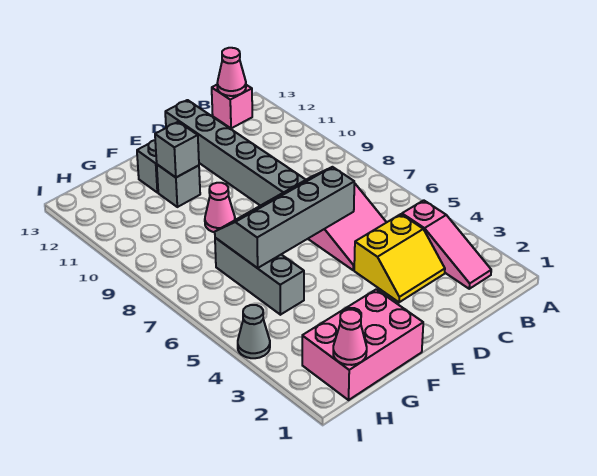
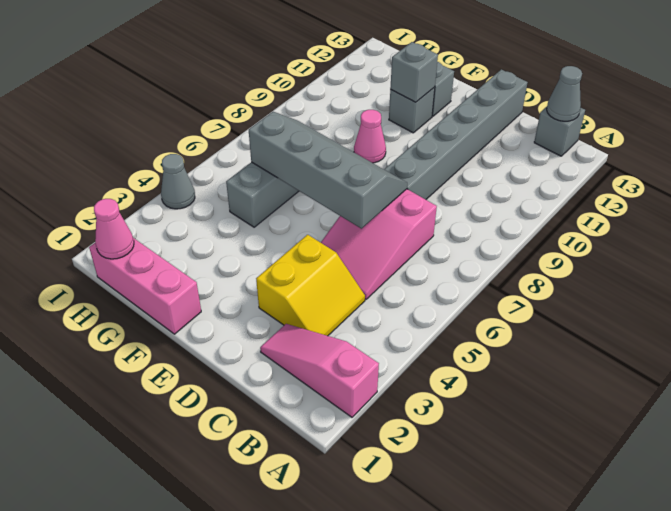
pink slope B2:B4 level 1 top 4 -> pink slope A2:C2 level 1 top A
pink brick B13 level 1 -> grey brick B13 level 1
pink cone B13 level 2 -> grey cone B13 level 2
yellow slope C3:D4 level 1 top 4 -> yellow slope C3:D4 level 1 top D
pink brick F1:H2 level 1 -> pink brick F1:H1 level 1

